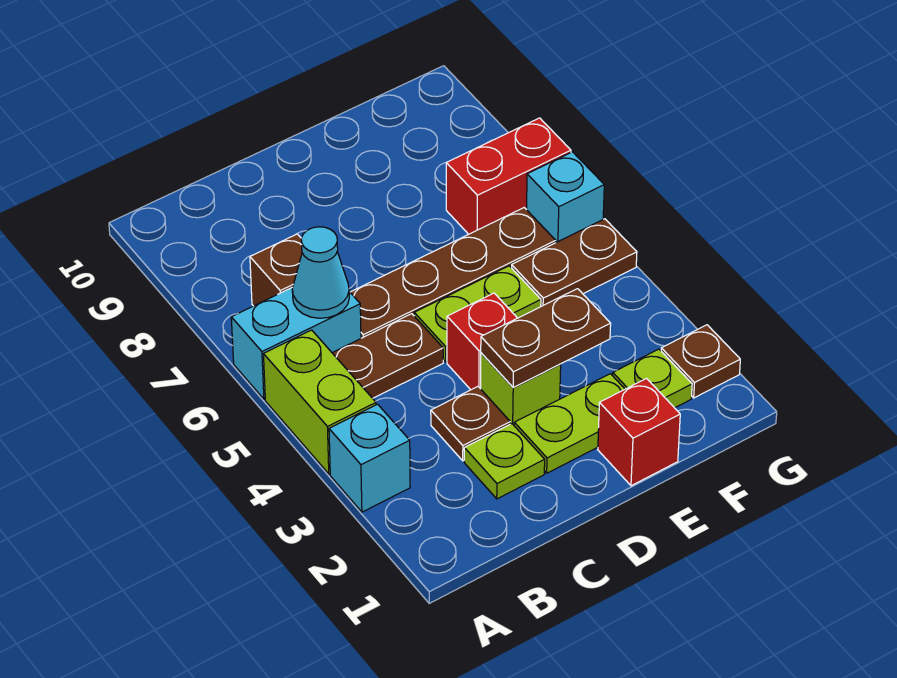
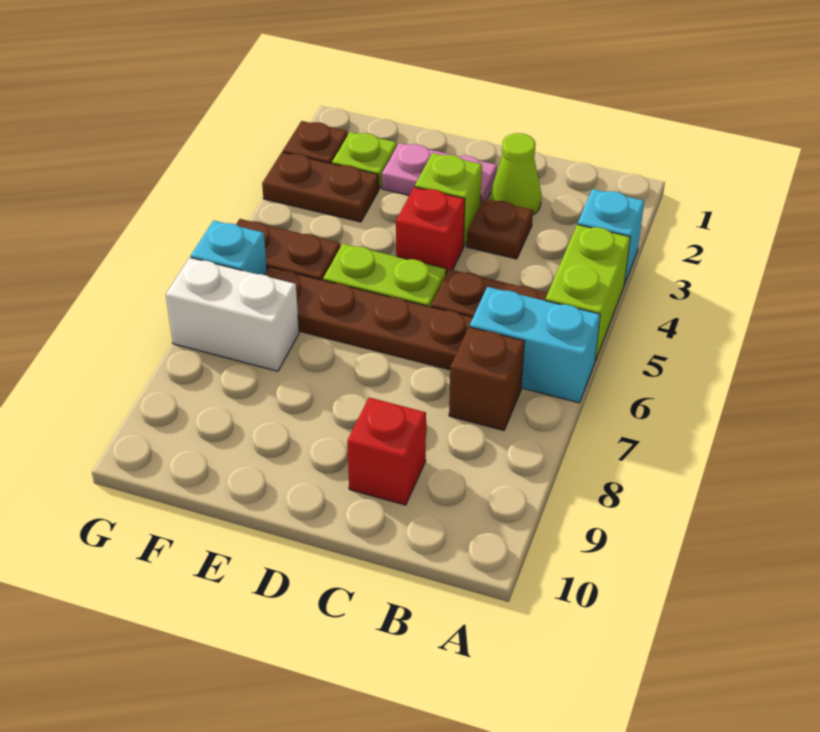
cyan cone B6 level 2 -> none
lime plate C2 level 1 -> lime cone C2 level 1
lime plate D2:E2 level 1 -> pink plate D2:E2 level 1
brown plate D3:E3 level 2 -> brown plate F3:G3 level 1
red brick E1 level 1 -> red brick C9 level 1
red brick F7:G7 level 1 -> white brick F7:G7 level 1

